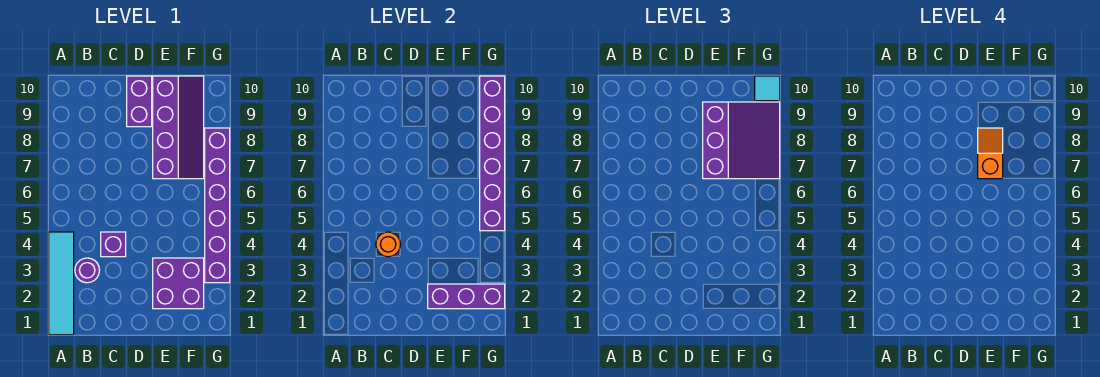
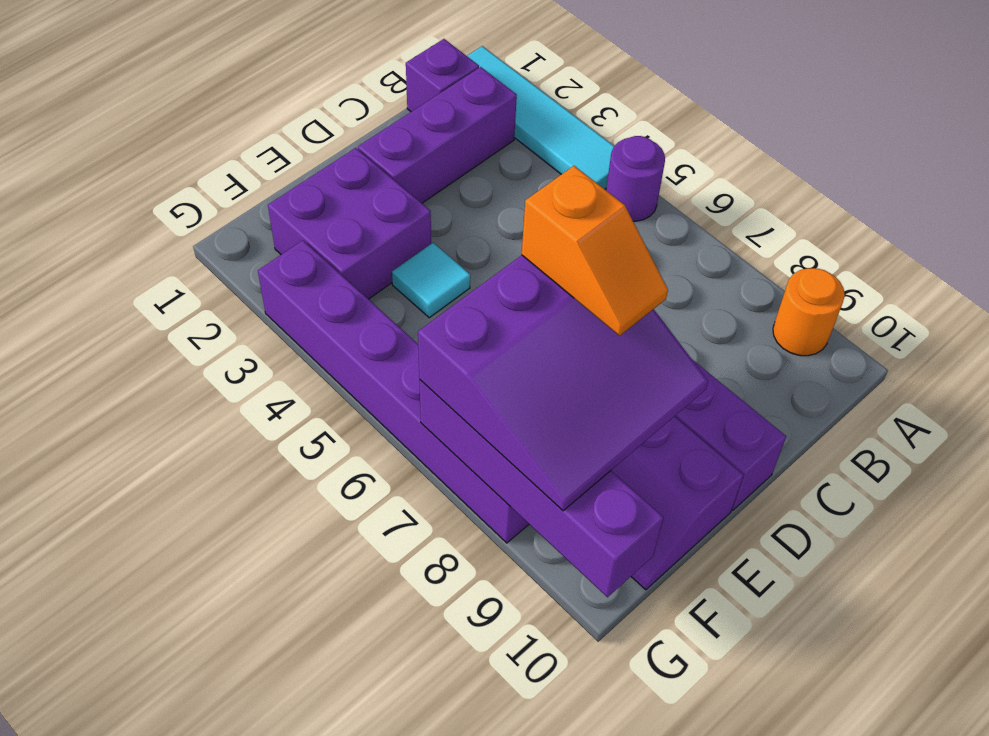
purple round brick B3 level 1 -> purple round brick A5 level 1
purple brick C4 level 1 -> purple brick B1 level 1
orange round brick C4 level 2 -> orange round brick A9 level 1
purple brick E2:G2 level 2 -> purple brick B2:D2 level 1
purple slope E7:G9 level 3 top E -> purple slope E7:G9 level 3 top 7
purple brick G5:G10 level 2 -> purple brick G7:G10 level 2
cyan tile G10 level 3 -> cyan tile E4 level 1

